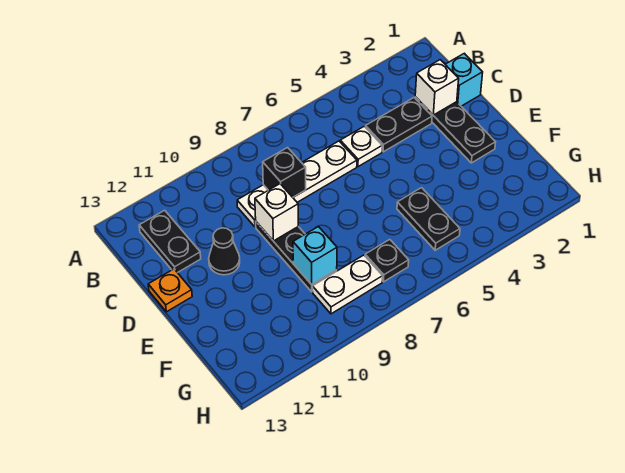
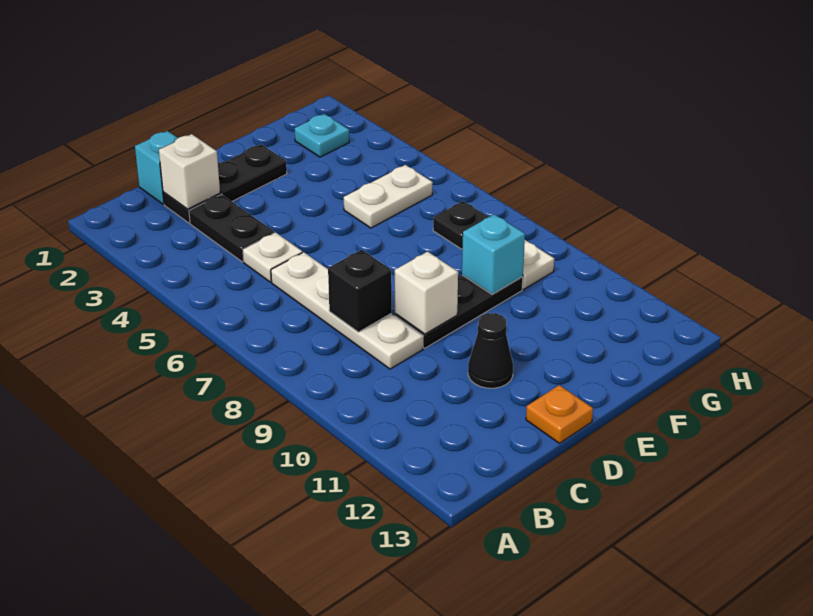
black plate B12:C12 level 1 -> none
black plate F5:G5 level 1 -> white plate F5:G5 level 1
none -> cyan plate G2 level 1

